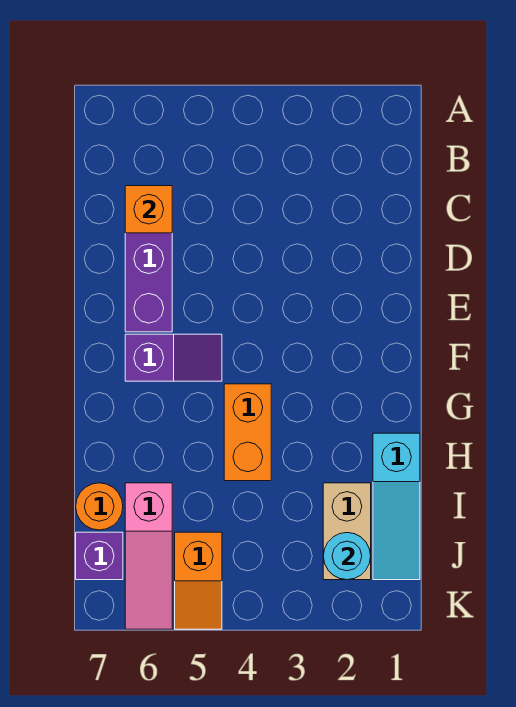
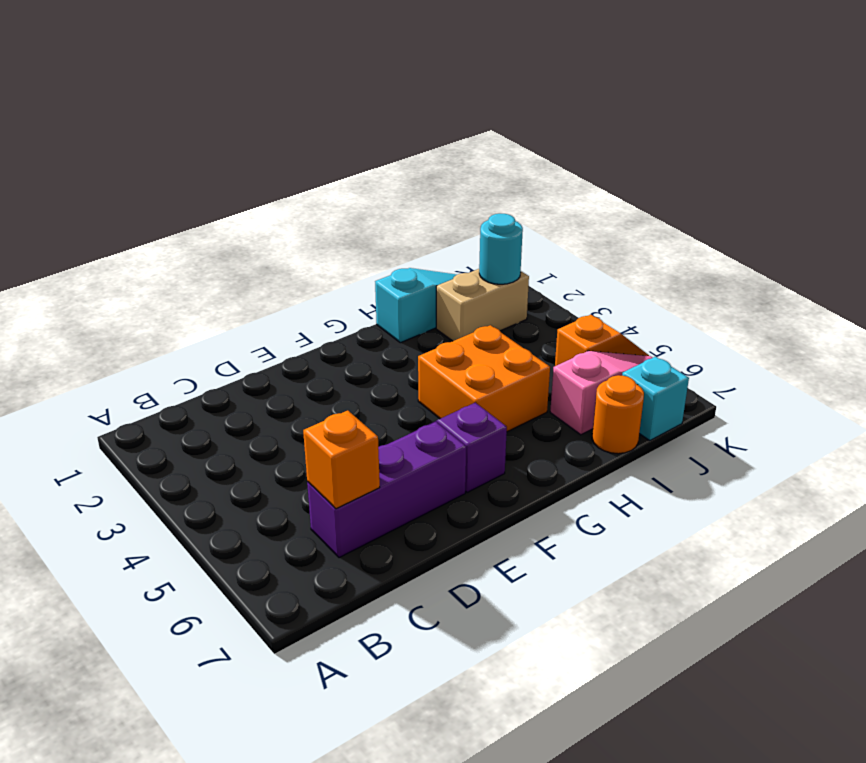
orange brick G4:H4 level 1 -> orange brick G4:H5 level 1
purple brick J7 level 1 -> cyan brick J7 level 1

